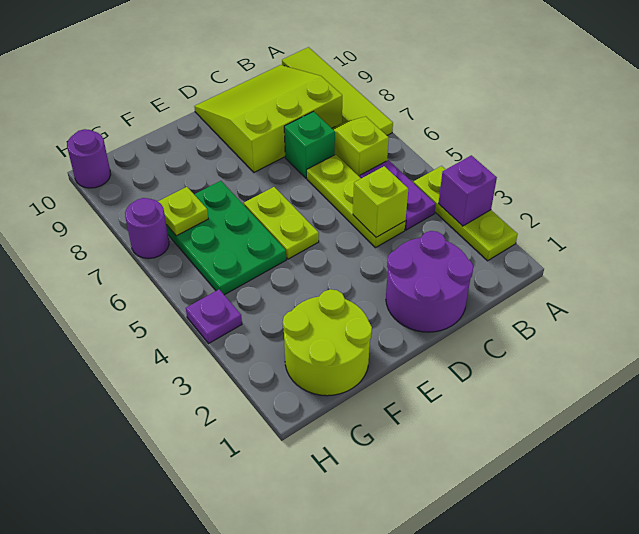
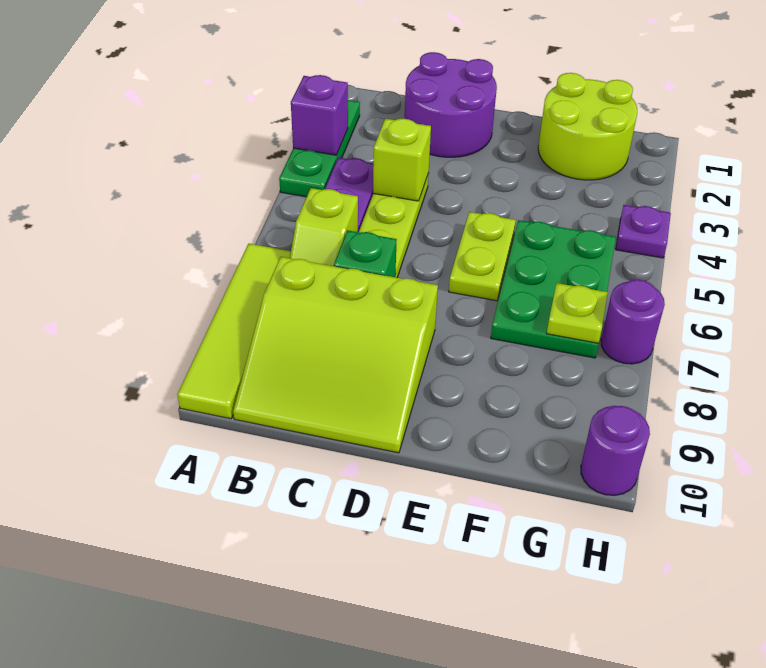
lime plate A2:A4 level 1 -> green plate A2:A4 level 1

